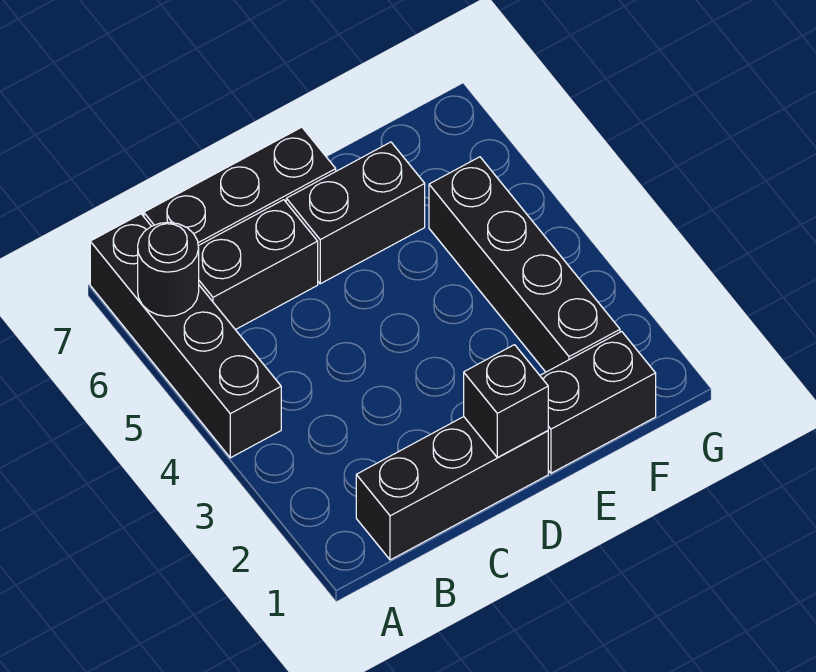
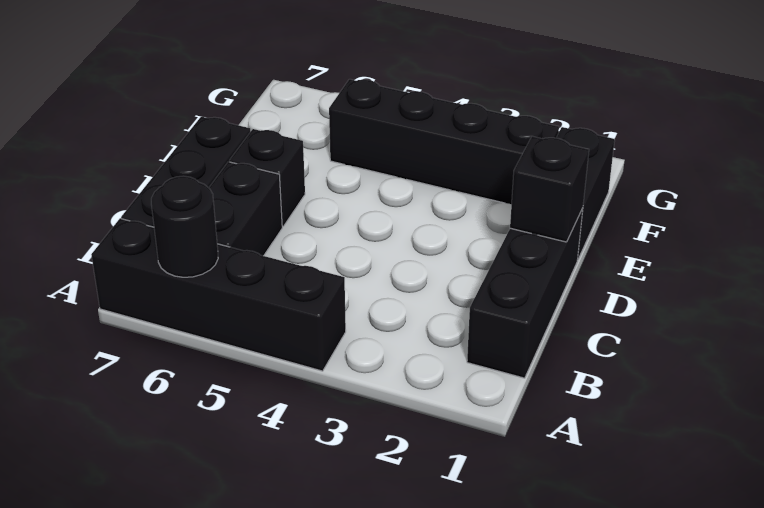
black brick D6:E6 level 1 -> black brick D6 level 1

